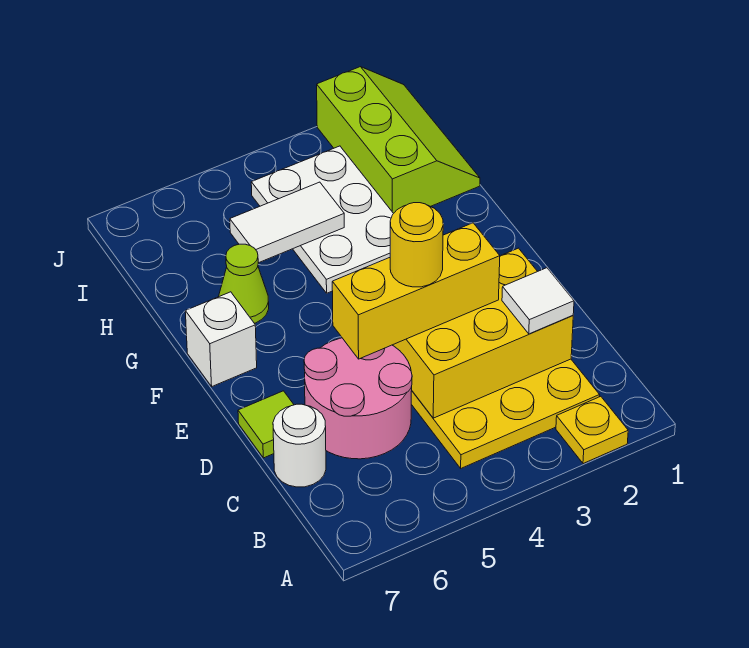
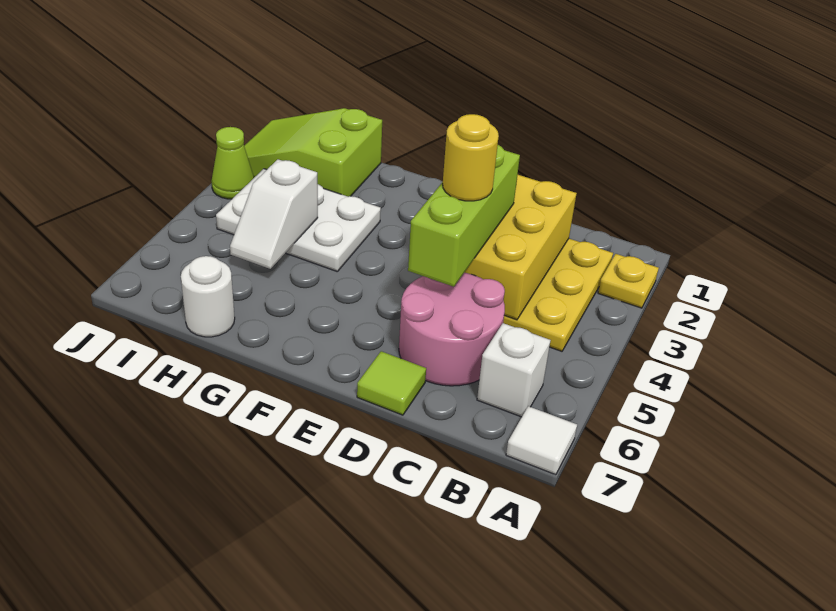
white tile C2 level 3 -> white tile A7 level 1
white round brick C7 level 1 -> white round brick H7 level 1
yellow brick D3:D5 level 3 -> lime brick D3:D5 level 3
white brick F7 level 1 -> white brick B6 level 1
lime cone G6 level 1 -> lime cone J3 level 1
lime slope H1:J2 level 1 top 2 -> lime slope H1:J2 level 1 top H
white tile H4:H5 level 2 -> white slope H4:H5 level 2 top 4

